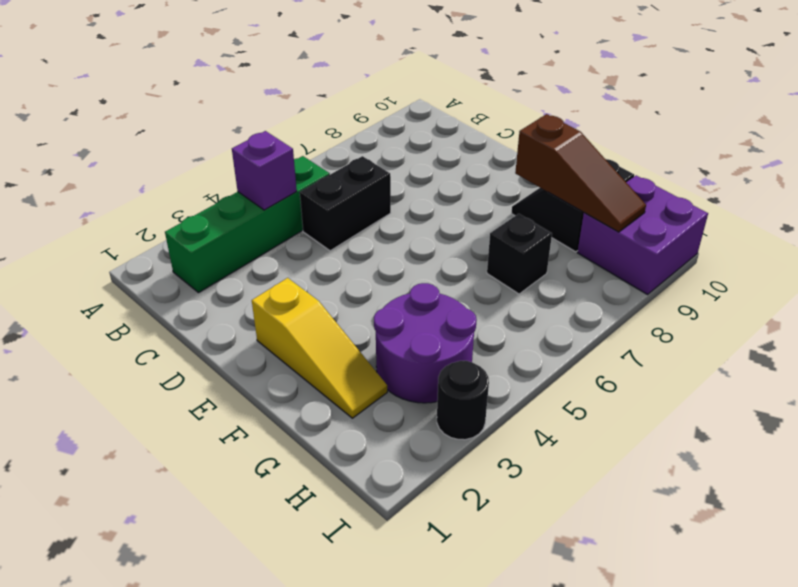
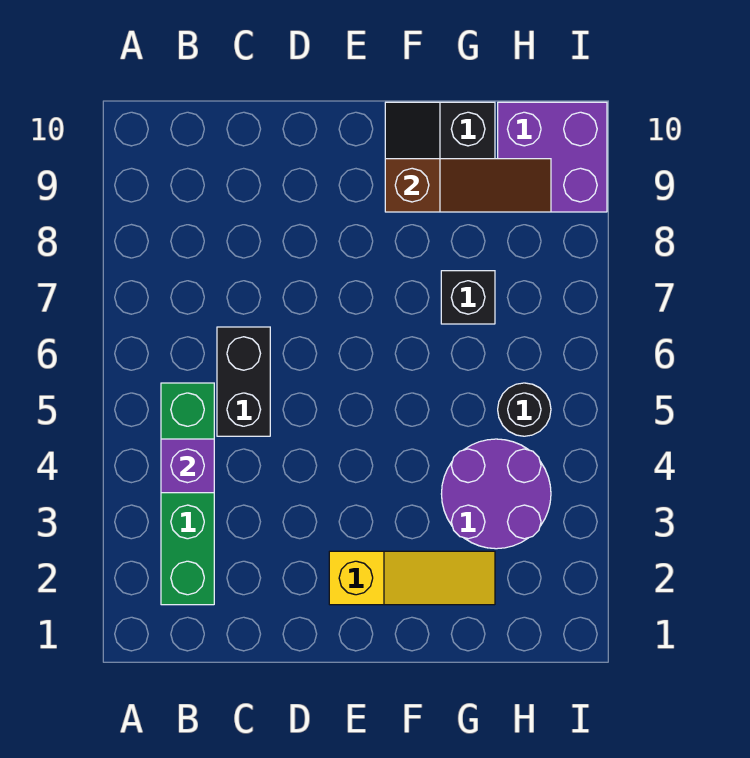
black round brick I3 level 1 -> black round brick H5 level 1

